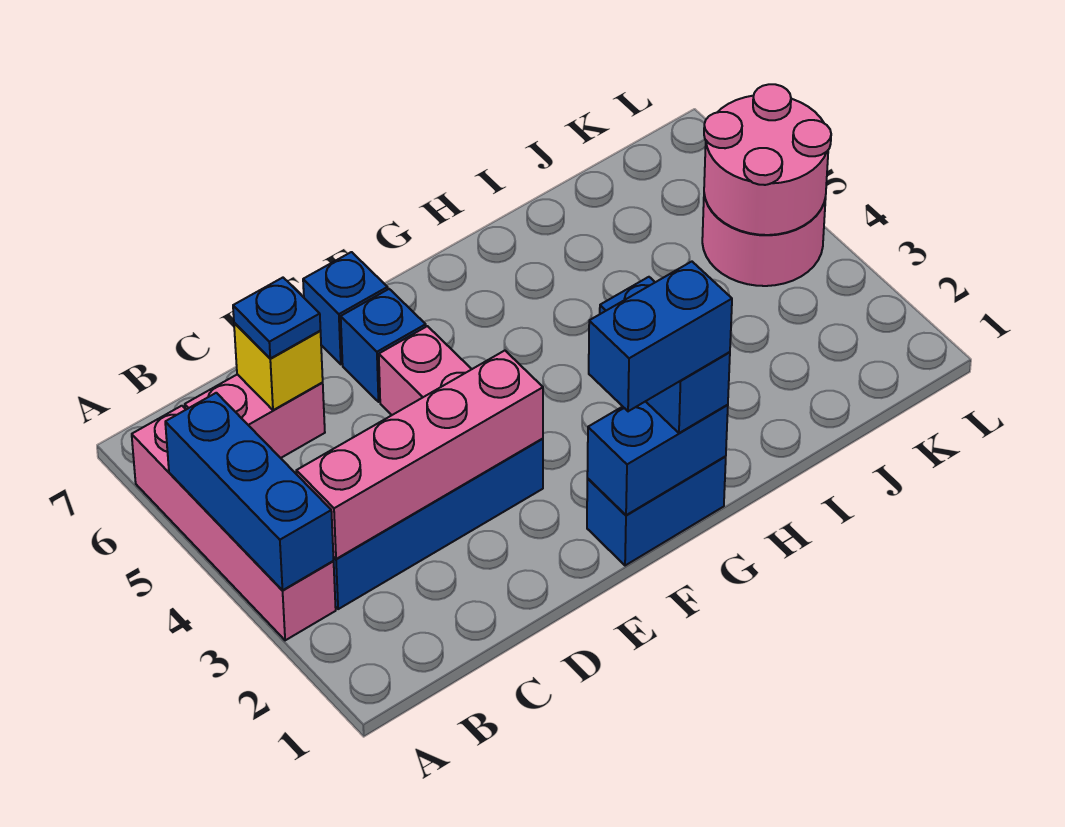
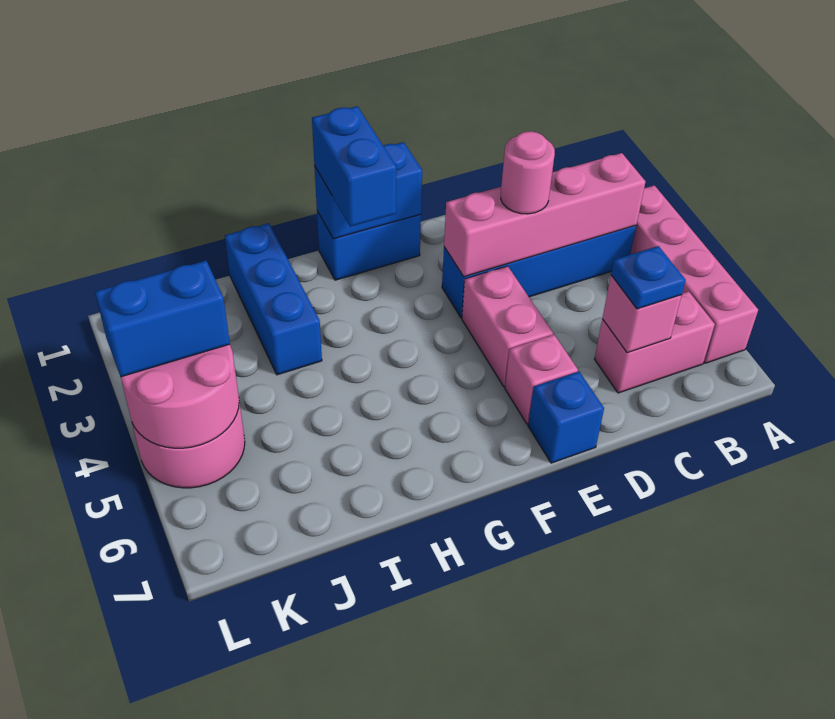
blue brick A3:A5 level 2 -> blue brick I1:I3 level 1
yellow brick C6 level 2 -> pink brick C6 level 2
none -> pink round brick D3 level 3
blue brick E6 level 1 -> pink brick E6 level 1
blue brick F1:G1 level 4 -> blue brick K4:L4 level 3

